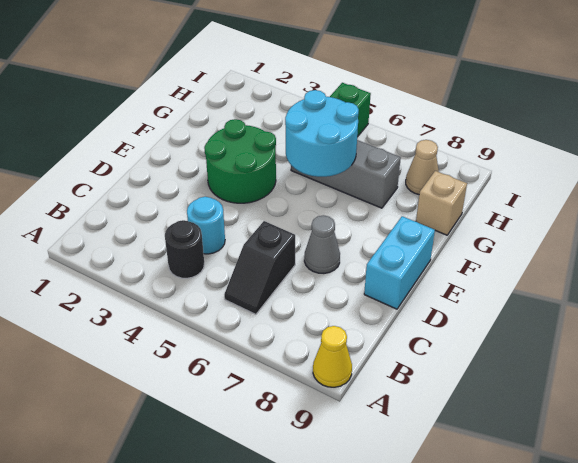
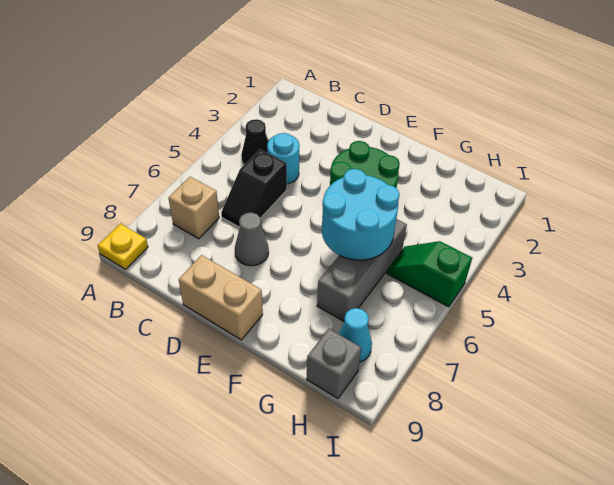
yellow cone A9 level 1 -> yellow plate A9 level 1
black round brick B4 level 1 -> black cone B4 level 1
black slope B6:C6 level 1 top C -> black slope C5:C6 level 1 top 5
cyan brick D9:E9 level 1 -> tan brick D9:E9 level 1
tan brick G9 level 1 -> tan brick B7 level 1
tan cone H8 level 1 -> cyan cone H8 level 1
none -> grey brick H9 level 1

